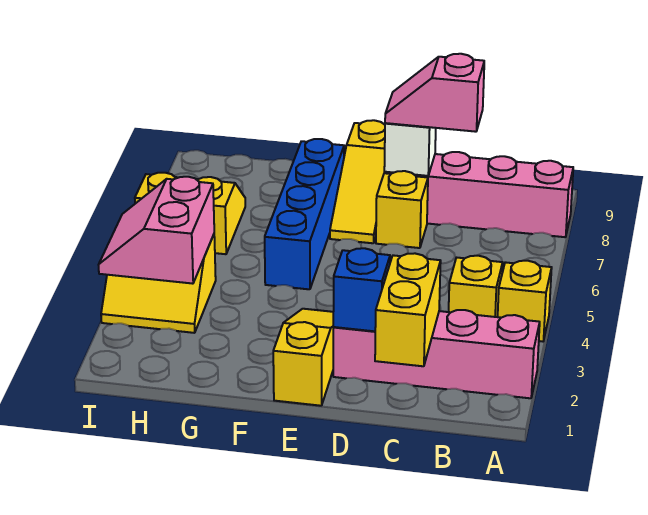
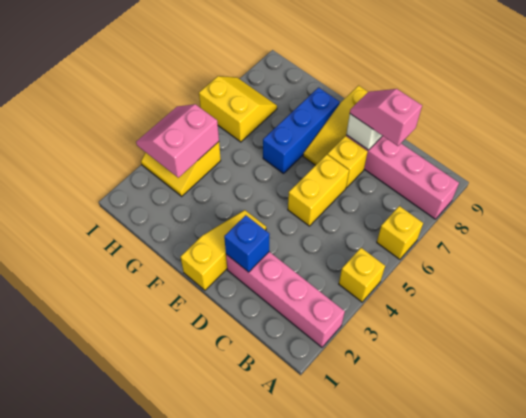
yellow brick B4 level 1 -> yellow brick A6 level 1
yellow brick C1:C2 level 2 -> yellow brick D5:D6 level 1
blue brick F5:F8 level 1 -> blue brick F6:F8 level 1

